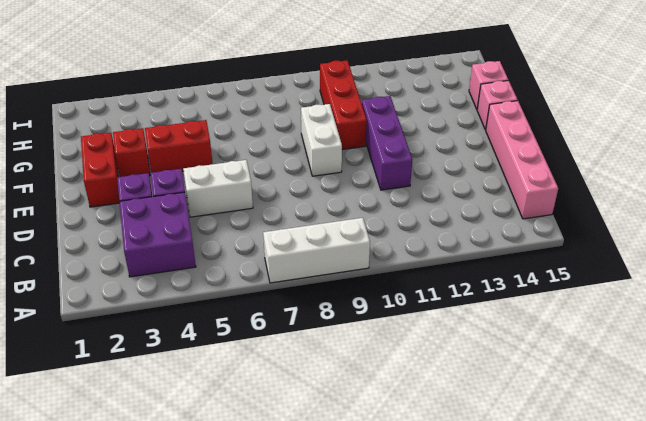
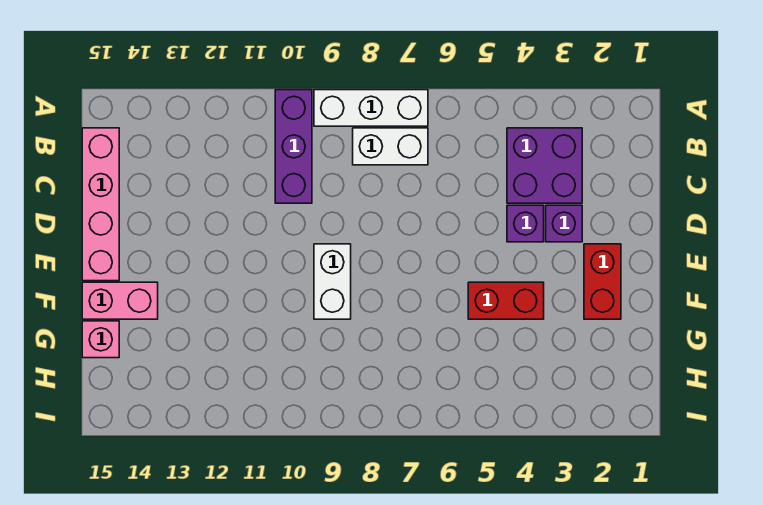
white brick D5:D6 level 1 -> white brick B7:B8 level 1
purple brick D11:F11 level 1 -> purple brick A10:C10 level 1
red brick F3 level 1 -> none
red brick F10:H10 level 1 -> none
pink brick F15 level 1 -> pink brick F14:F15 level 1

